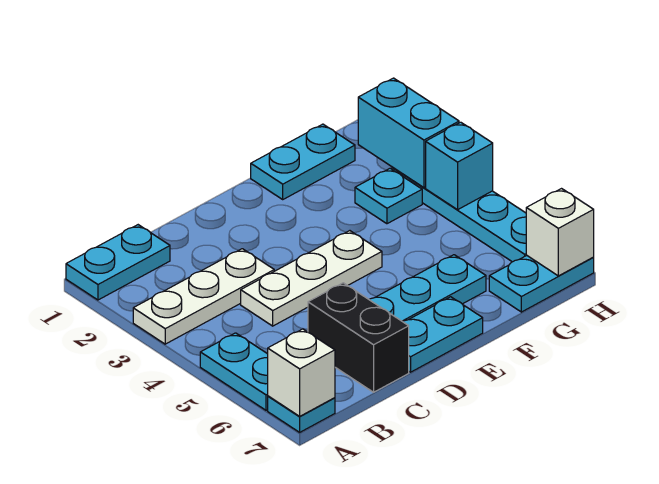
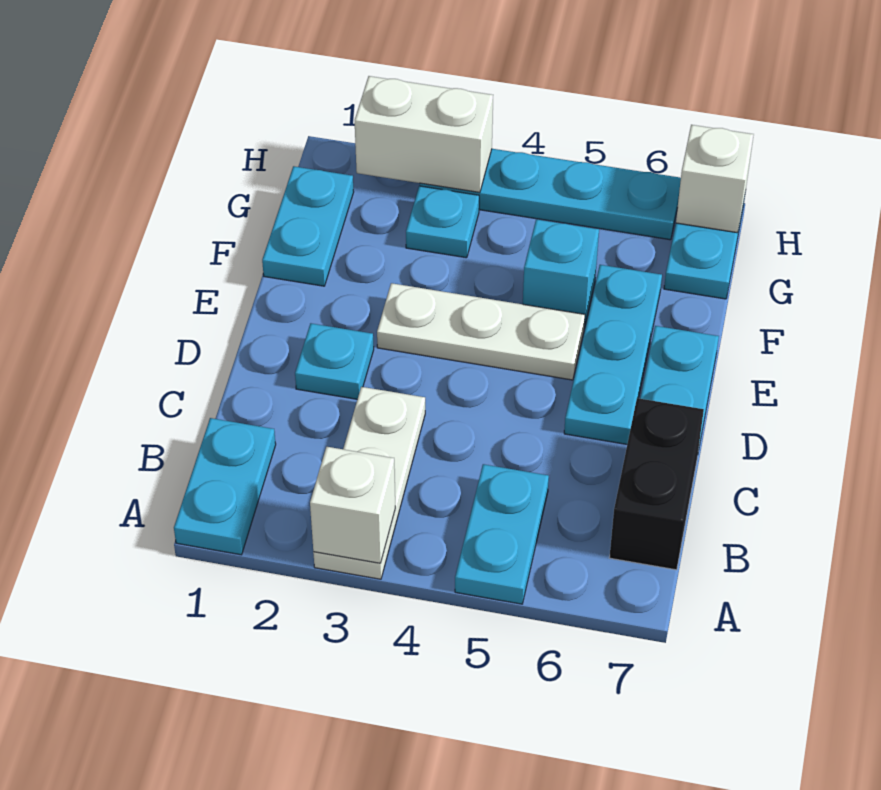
cyan plate A5:A6 level 1 -> cyan plate A5:B5 level 1
cyan plate A7 level 1 -> cyan plate D2 level 1
white brick A7 level 2 -> white brick A3 level 2
white plate C4:E4 level 1 -> white plate E3:E5 level 1
black brick C6:C7 level 1 -> black brick B7:C7 level 1
cyan brick H2:H3 level 2 -> white brick H2:H3 level 2
cyan brick H4 level 2 -> cyan brick F5 level 1

